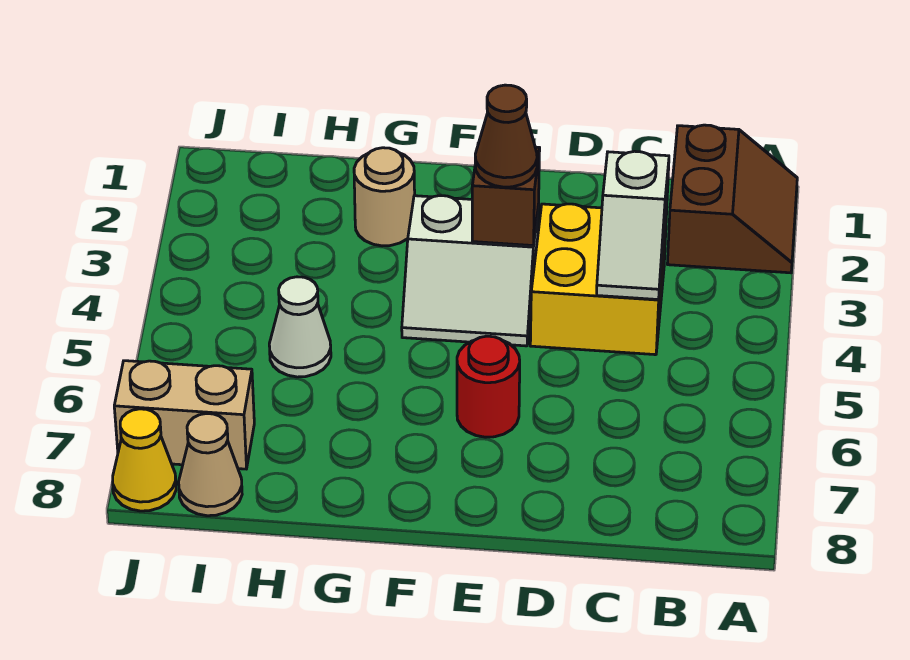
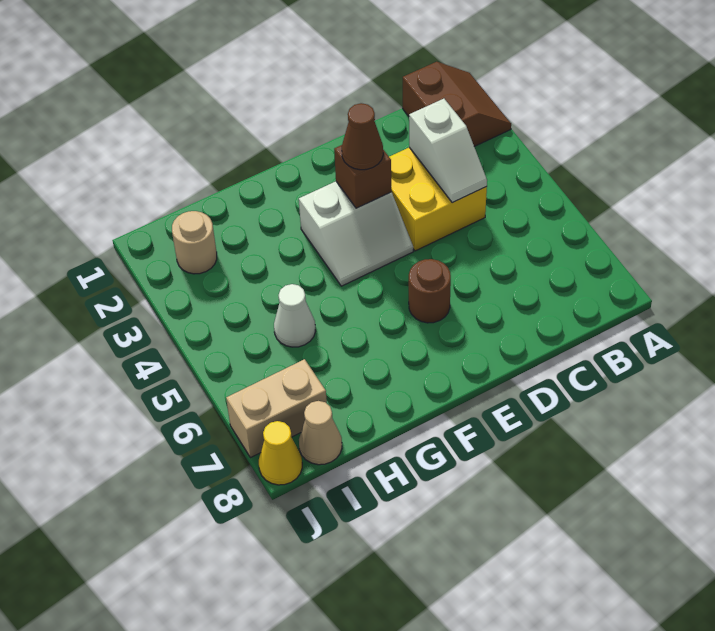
red round brick E6 level 1 -> brown round brick E6 level 1
tan round brick G2 level 1 -> tan round brick I2 level 1

